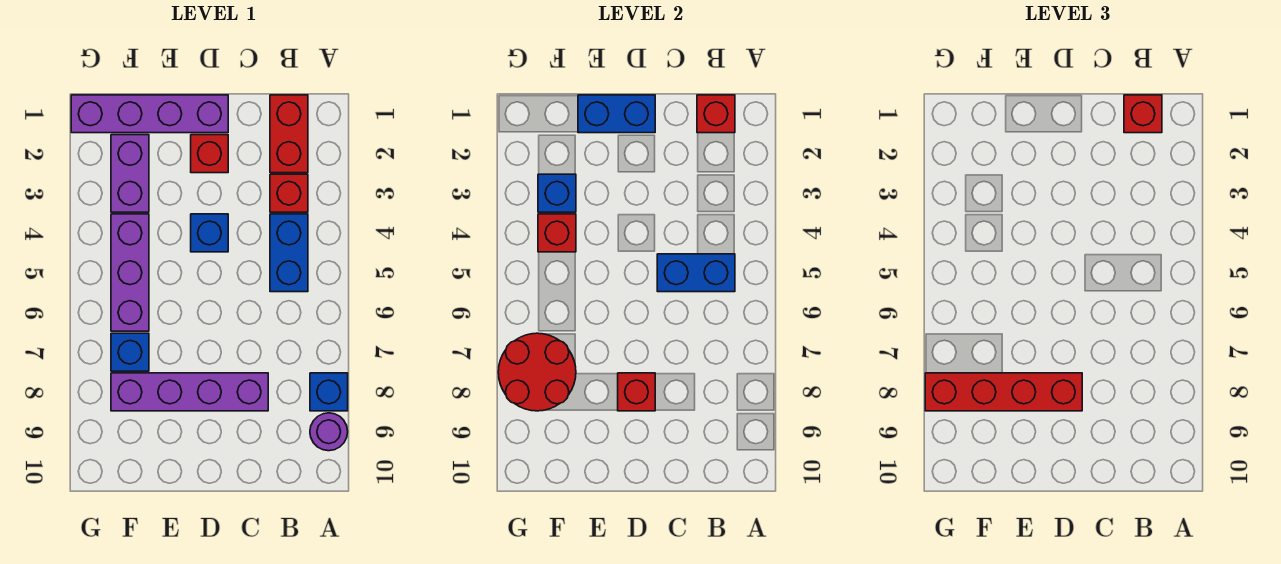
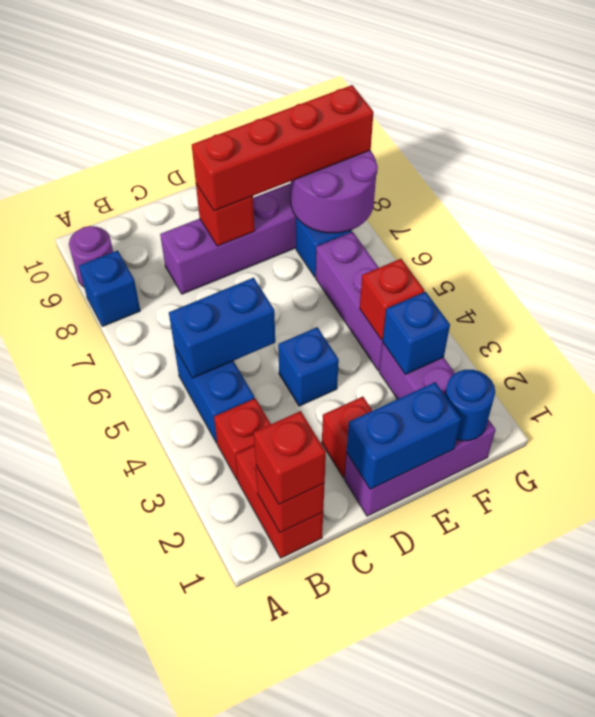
purple brick D1:G1 level 1 -> purple brick D1:F1 level 1
none -> blue round brick F1 level 2
red round brick F7:G8 level 2 -> purple round brick F7:G8 level 2

